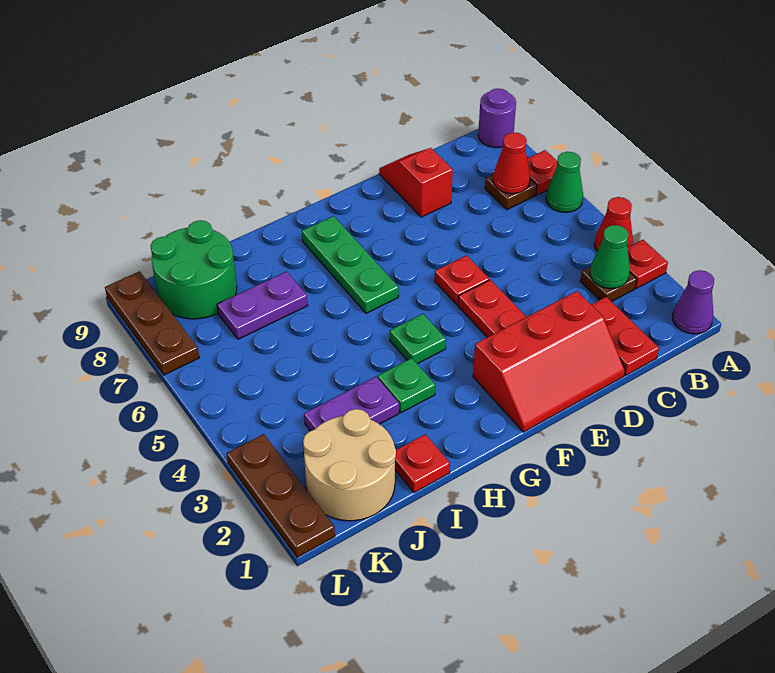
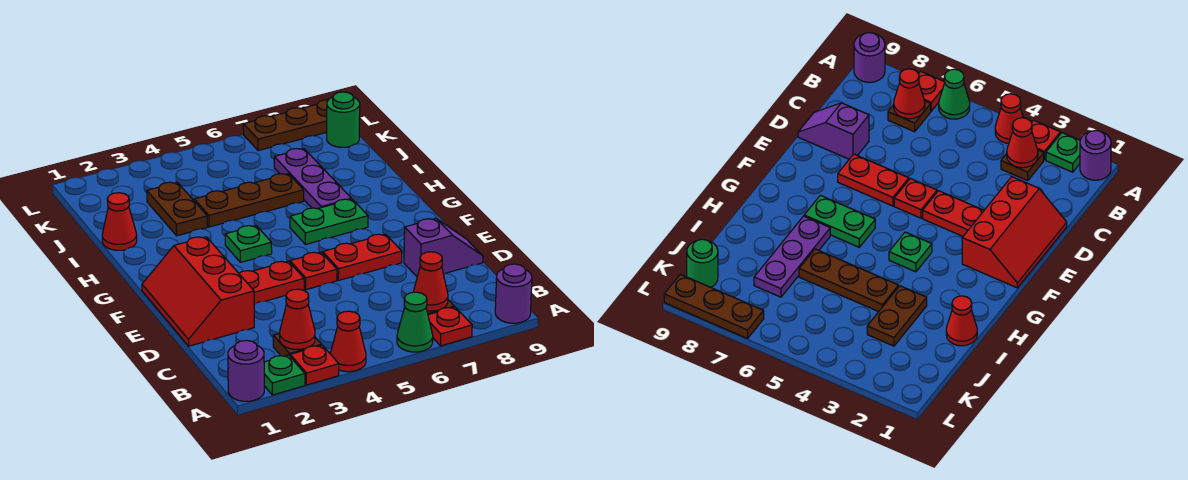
purple cone A1 level 1 -> purple round brick A1 level 1
green cone B3 level 2 -> red cone B3 level 2
red plate C1:C2 level 1 -> red plate E6:E7 level 1
red slope D8:D9 level 1 top 8 -> purple slope D8:D9 level 1 top 8
green plate G6:G8 level 1 -> green plate G6:G7 level 1
green plate H3 level 1 -> green plate A2 level 1
red plate I1 level 1 -> red cone I1 level 1
purple plate I3:J3 level 1 -> brown plate I3:J3 level 1
purple plate I7:J7 level 1 -> purple plate H7:J7 level 1
tan round brick J1:K2 level 1 -> none
green round brick J8:K9 level 1 -> green round brick K9 level 1
brown plate L1:L3 level 1 -> brown plate I4:I6 level 1

